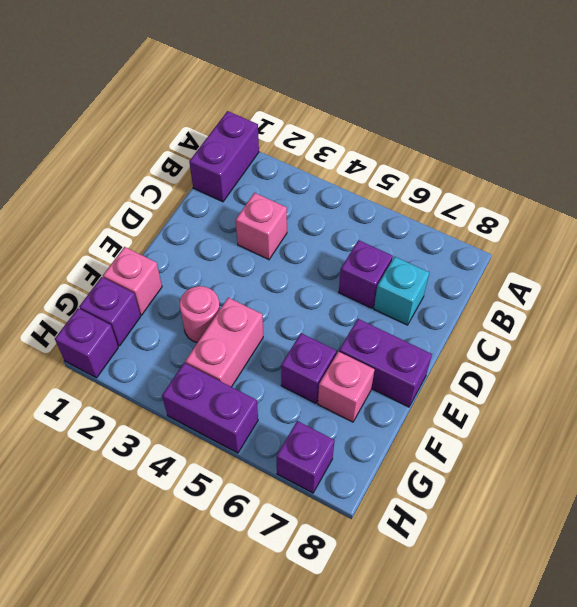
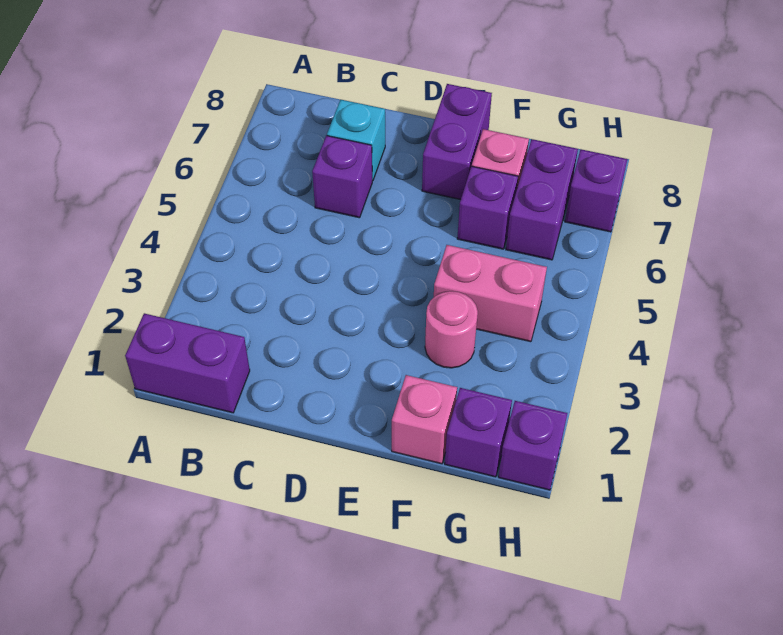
pink brick C3 level 1 -> none
purple brick H4:H5 level 1 -> purple brick G6:G7 level 1

